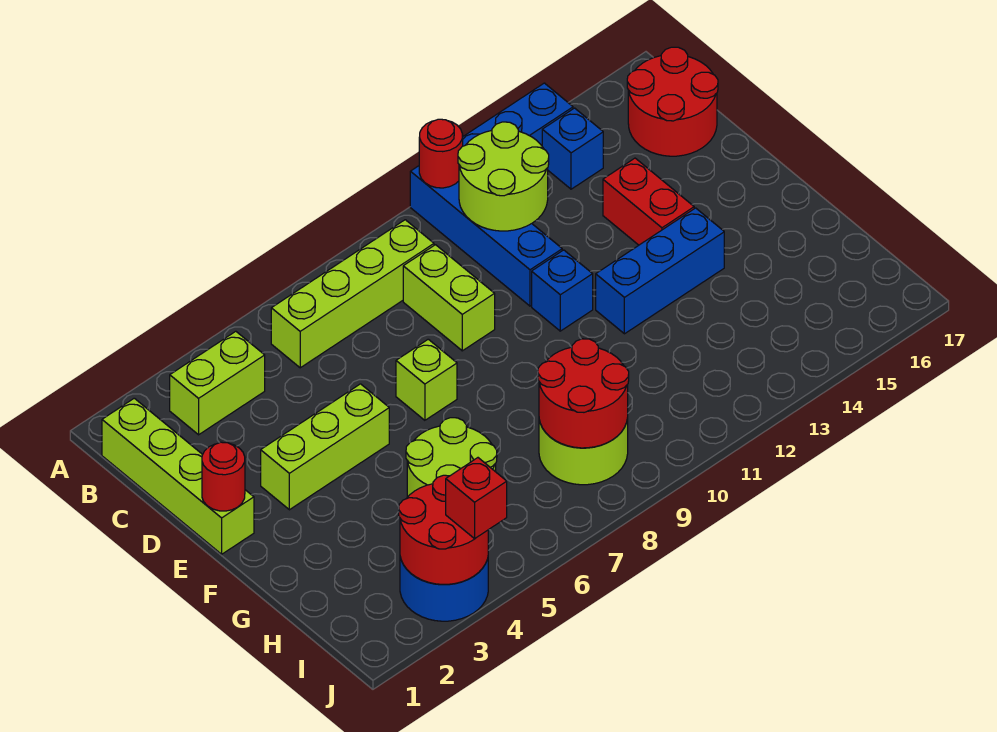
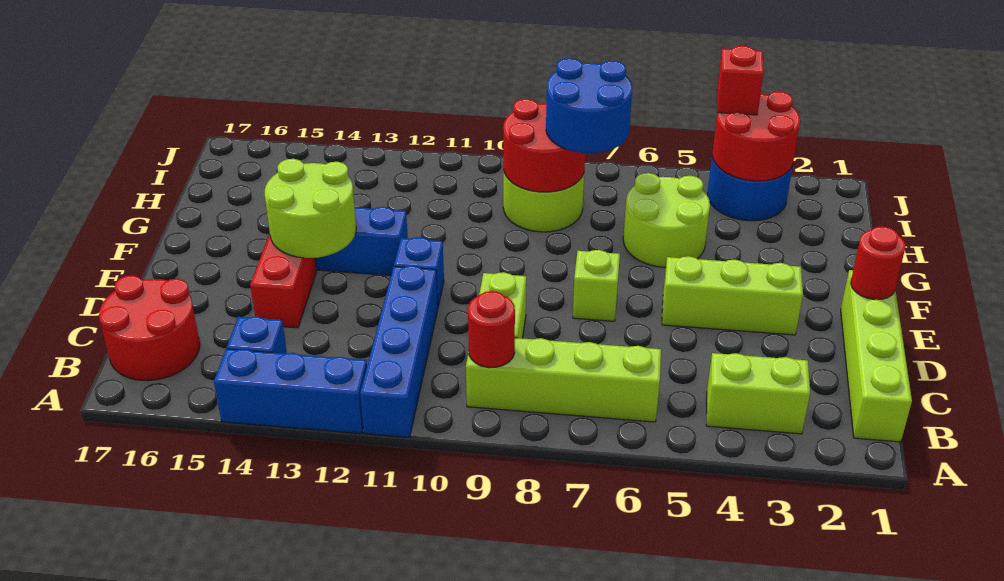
red round brick A11 level 2 -> red round brick B9 level 2
lime round brick B11:C12 level 2 -> lime round brick E13:F14 level 2
none -> blue round brick H7:I8 level 3

